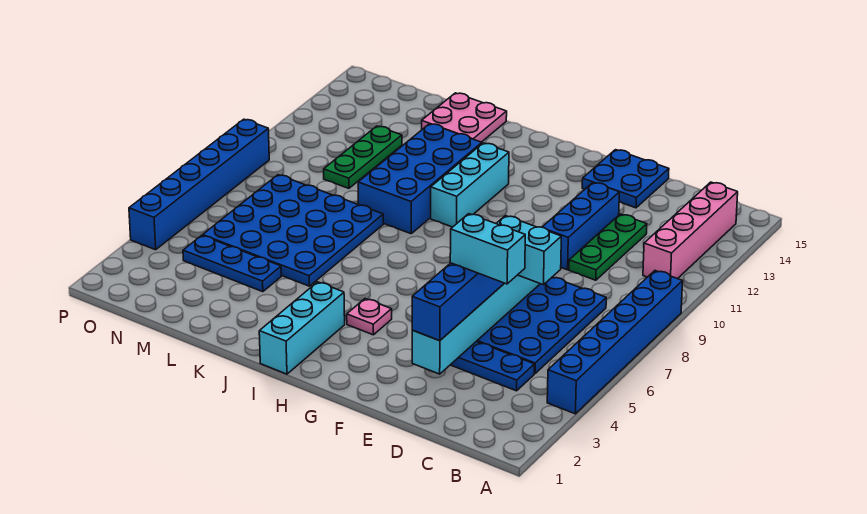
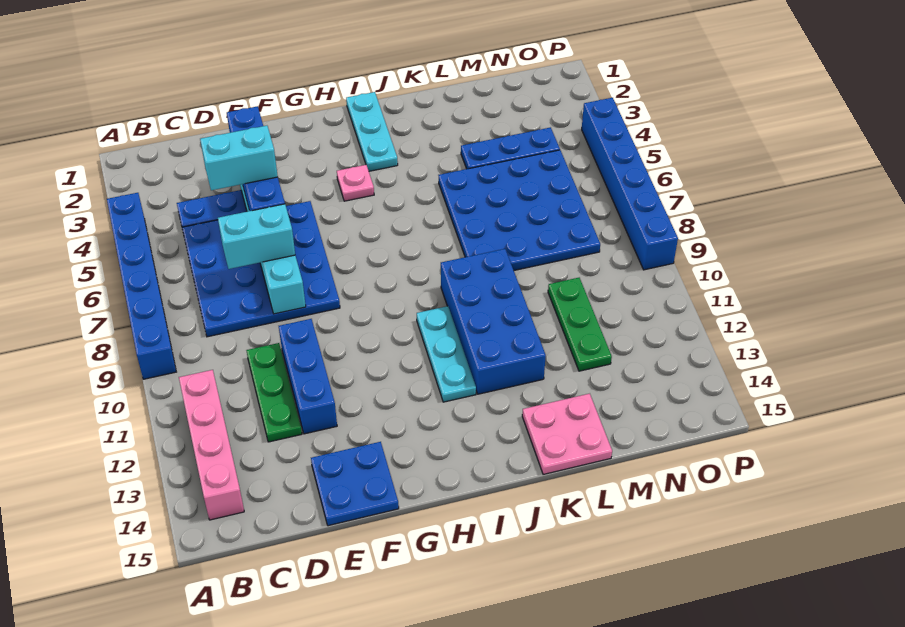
cyan brick I1:I3 level 1 -> cyan plate I1:I3 level 1
cyan brick I10:I12 level 1 -> cyan plate I10:I12 level 1

